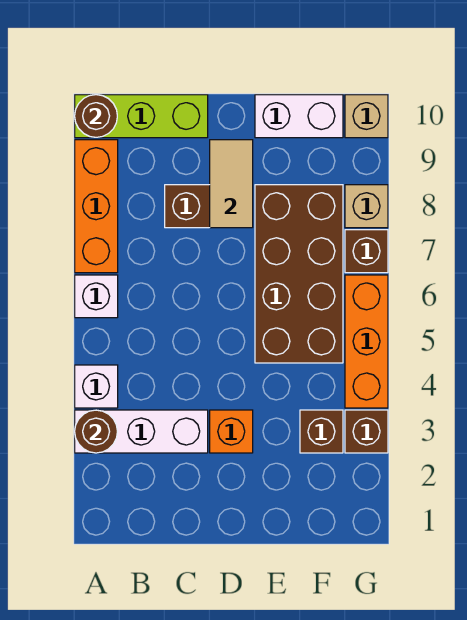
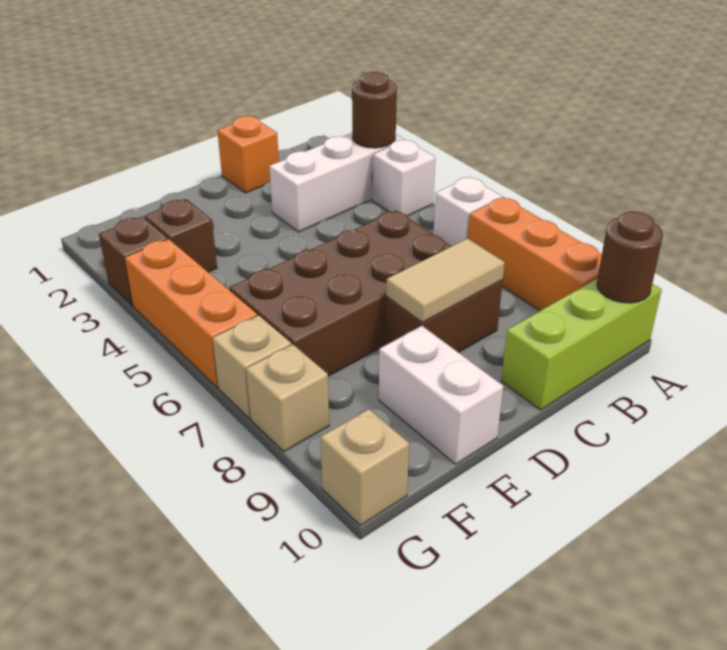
orange brick D3 level 1 -> orange brick C1 level 1
tan tile D8:D9 level 2 -> tan tile C8:D8 level 2
brown brick E5:F8 level 1 -> brown brick C6:F7 level 1
white brick E10:F10 level 1 -> white brick E9:E10 level 1
brown brick G7 level 1 -> tan brick G7 level 1

